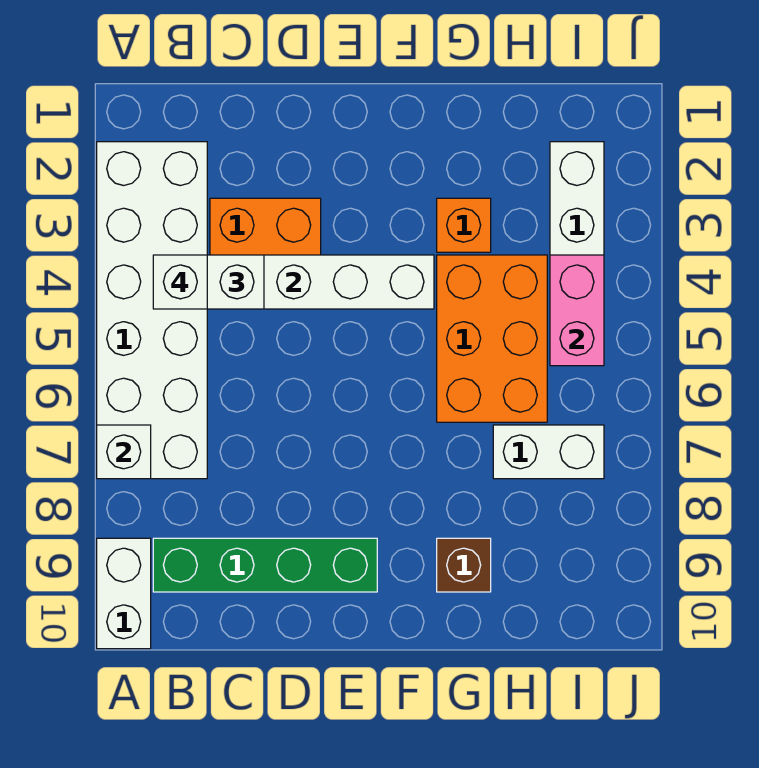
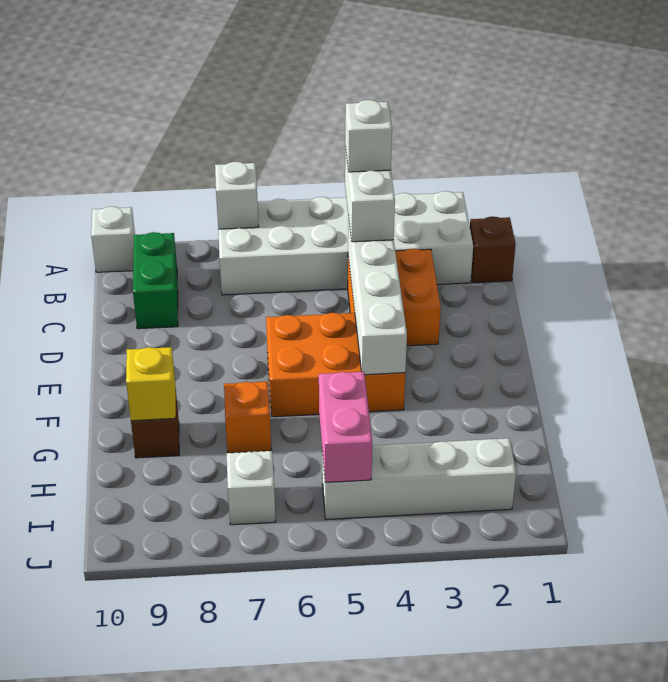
white brick A9:A10 level 1 -> white brick A10 level 1
none -> brown brick B1 level 1
green brick B9:E9 level 1 -> green brick B9:C9 level 1
orange brick G3 level 1 -> orange brick G7 level 1
orange brick G4:H6 level 1 -> orange brick E4:F6 level 1
none -> yellow brick G9 level 2
white brick H7:I7 level 1 -> white brick I7 level 1
pink brick I4:I5 level 2 -> pink brick H5:I5 level 2

